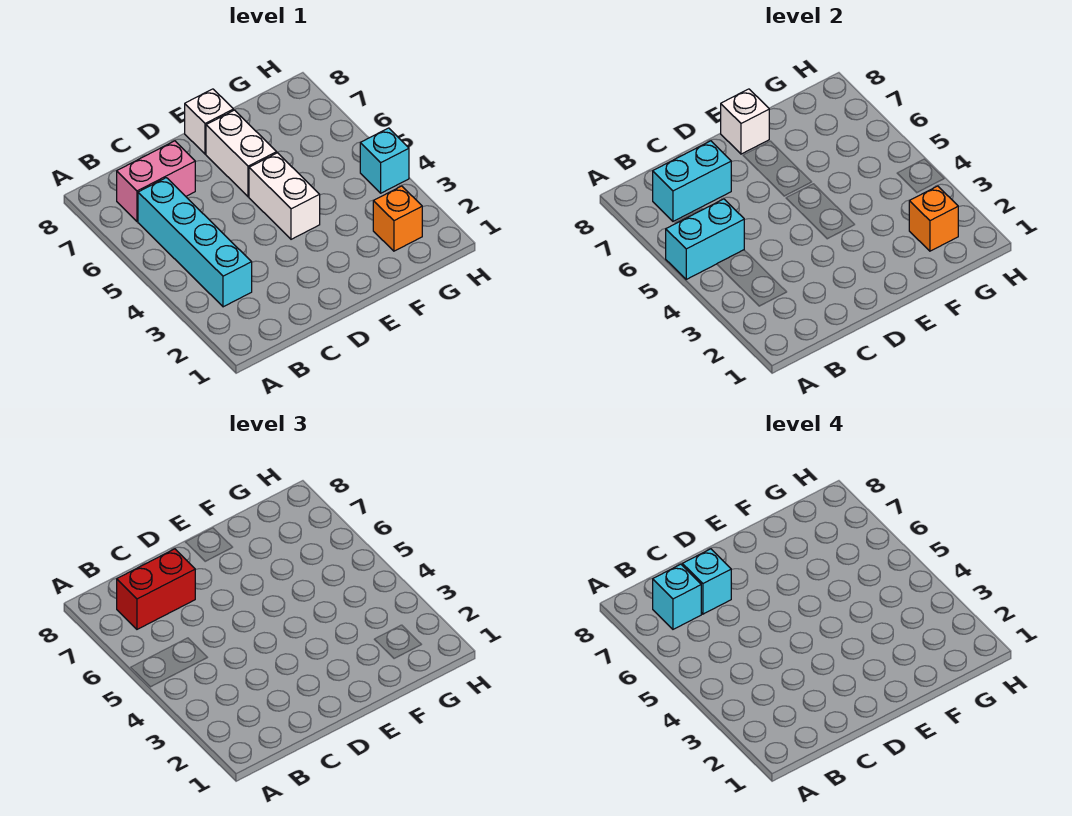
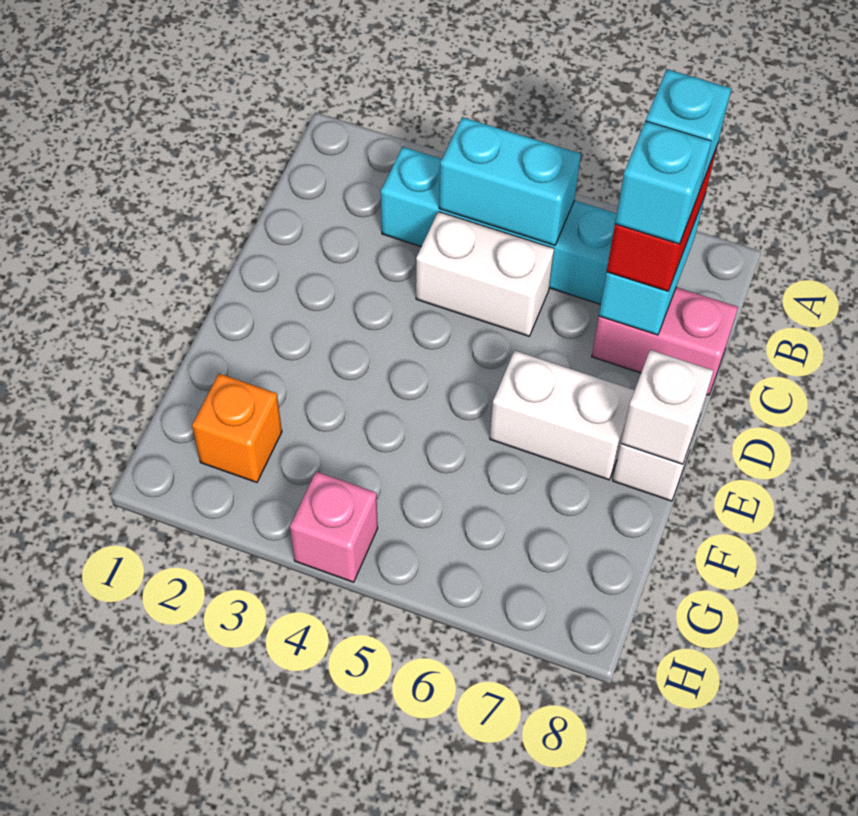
cyan brick A5:B5 level 2 -> cyan brick B4:B5 level 2
pink brick B7:C7 level 1 -> pink brick C7:C8 level 1
white brick E4:E5 level 1 -> white brick C4:C5 level 1
orange brick G2 level 2 -> none
cyan brick H4 level 1 -> pink brick H4 level 1

